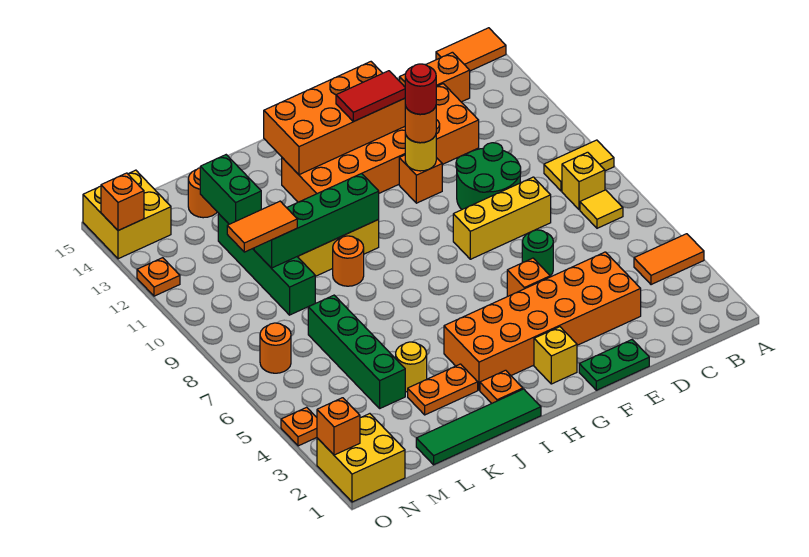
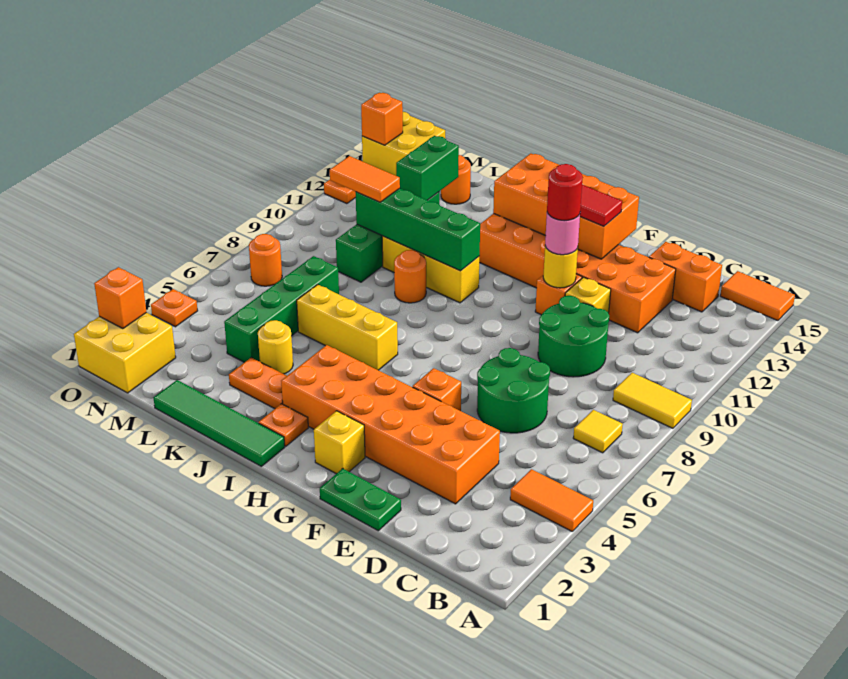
yellow brick B8 level 1 -> yellow brick E11 level 1
yellow brick D8:F8 level 1 -> yellow brick I6:K6 level 1
green round brick E6 level 1 -> green round brick D6:E7 level 1
orange round brick F11 level 3 -> pink round brick F11 level 3

